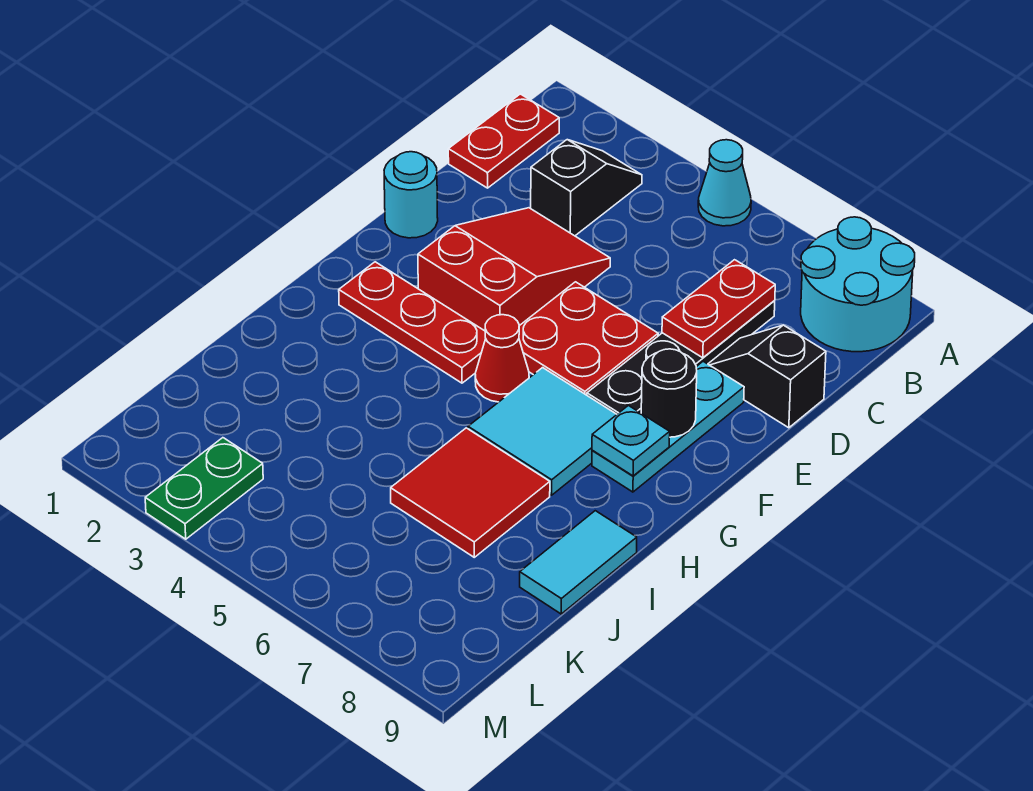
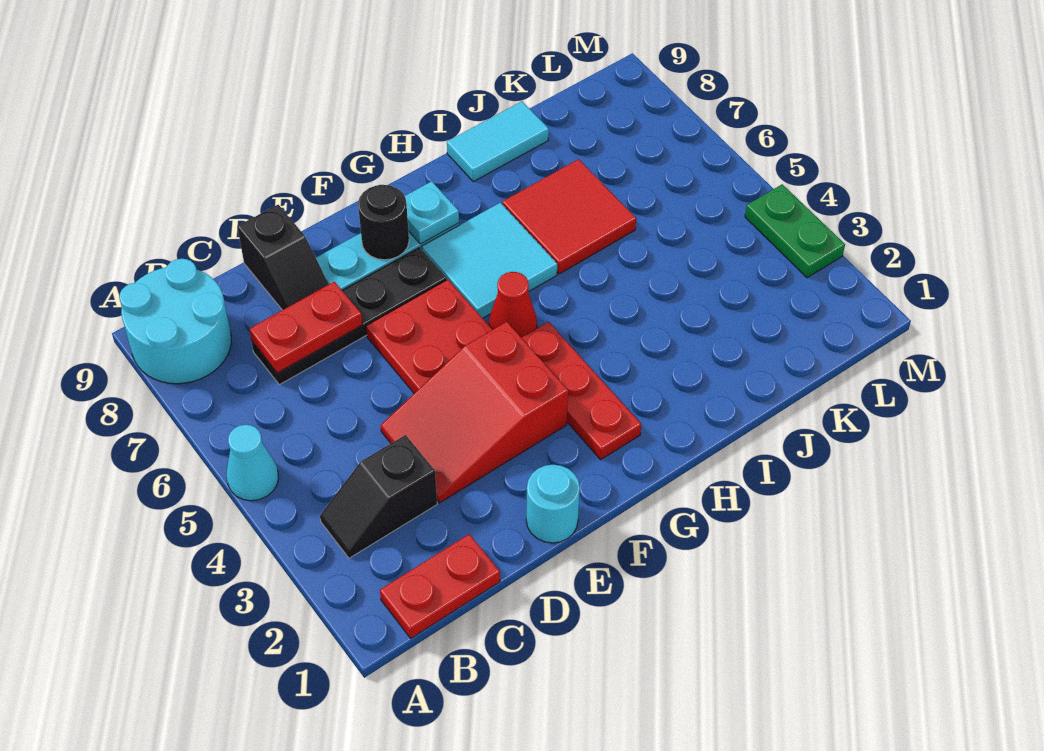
green plate L3:M3 level 1 -> green plate M3:M4 level 1

